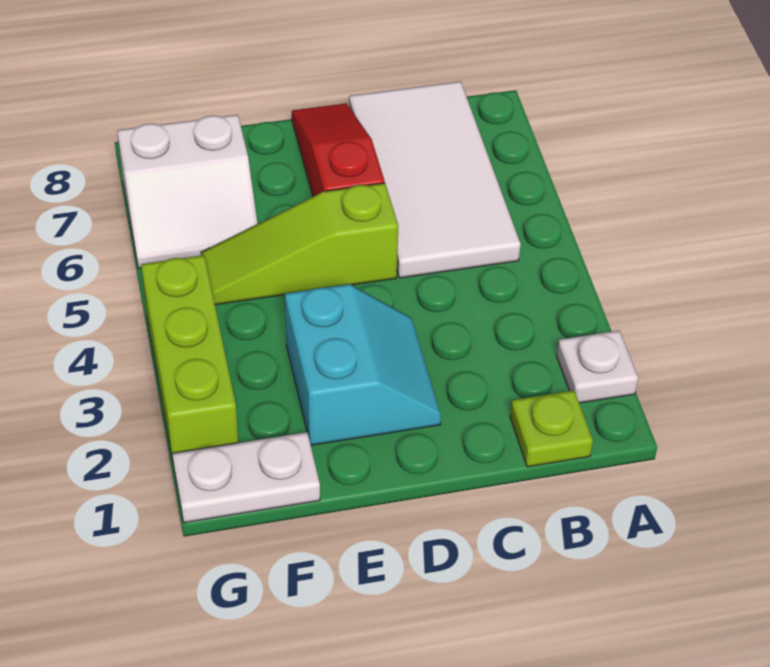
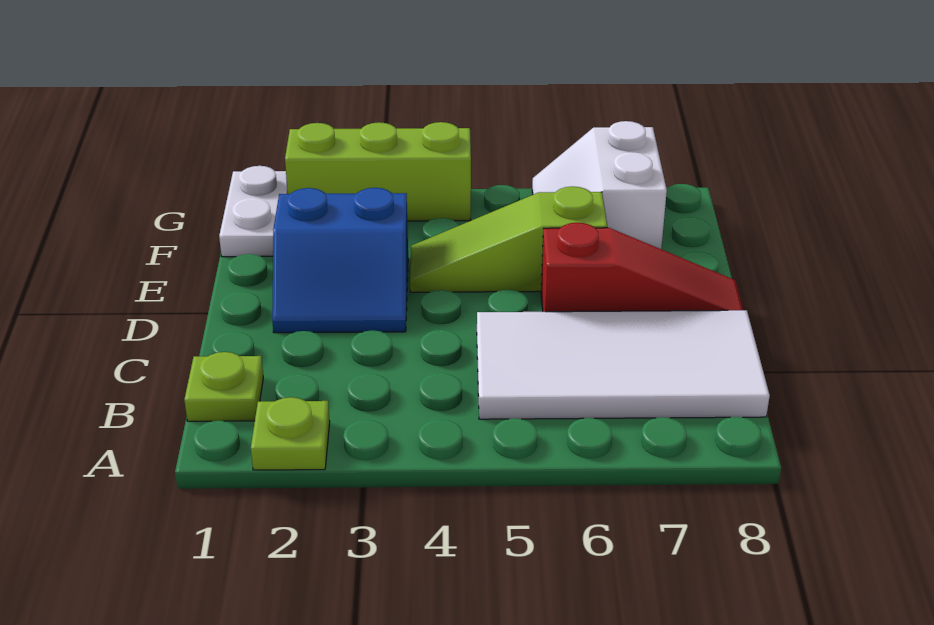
white plate A2 level 1 -> lime plate A2 level 1
cyan slope D2:E3 level 1 top E -> blue slope D2:E3 level 1 top E
lime slope D5:F5 level 1 top D -> lime slope E4:E6 level 1 top 6

